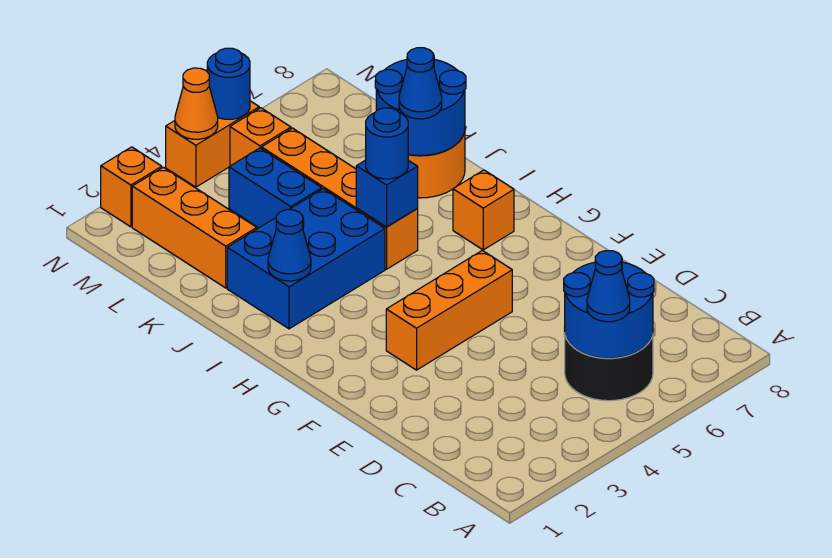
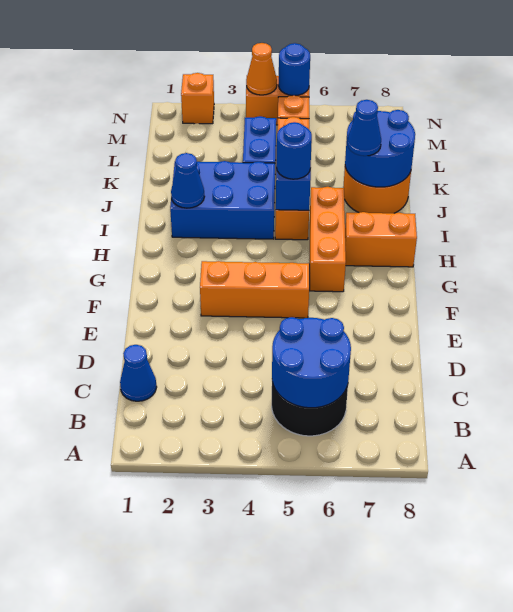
blue cone B5 level 3 -> blue cone C1 level 1
orange brick H7 level 1 -> orange brick H7:H8 level 1
orange brick K2:M2 level 1 -> orange brick G6:I6 level 1

